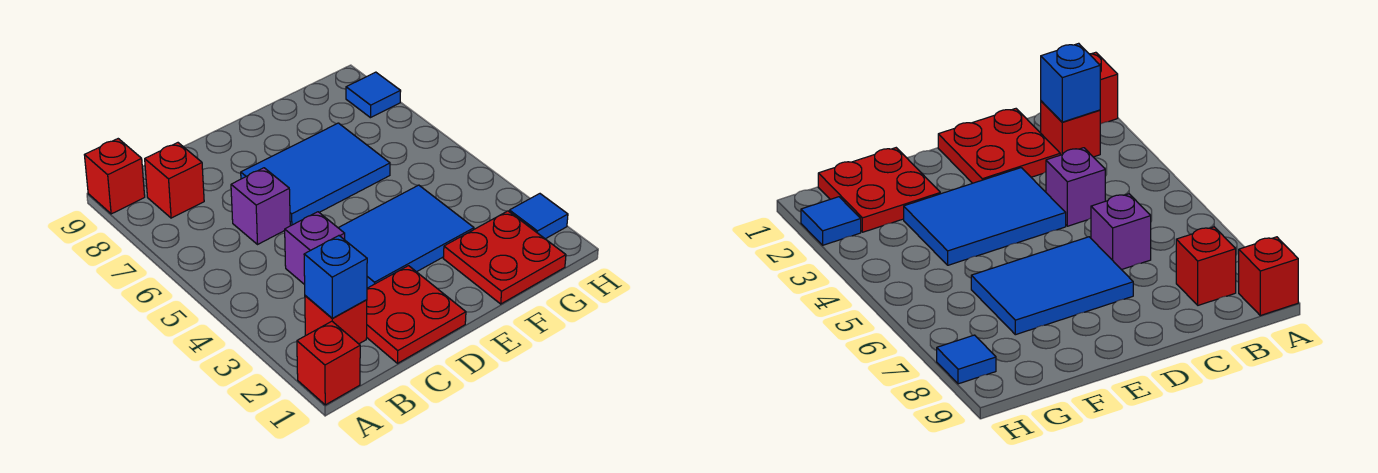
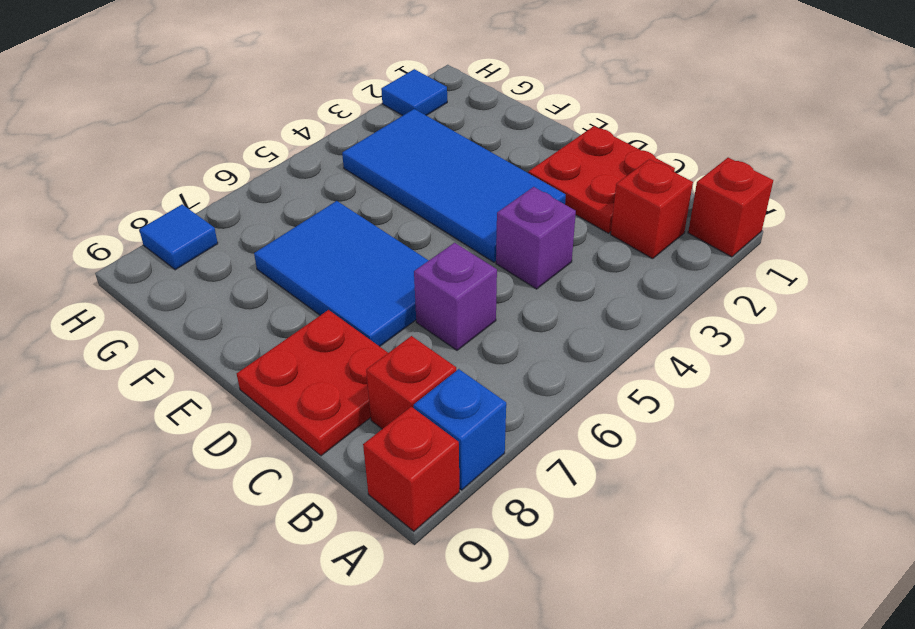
blue brick B2 level 2 -> blue brick A8 level 1
blue tile D3:F4 level 1 -> blue tile D3:G4 level 1
red plate F1:G2 level 1 -> red plate C8:D9 level 1

